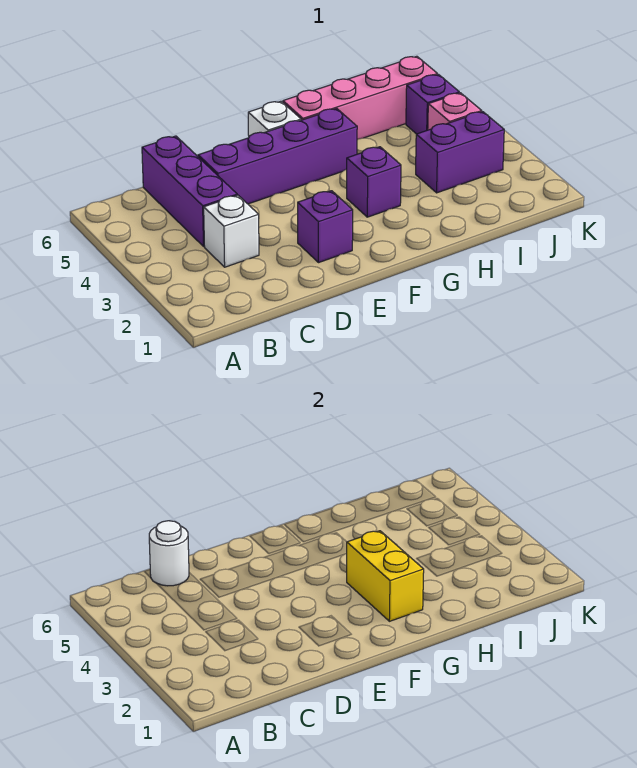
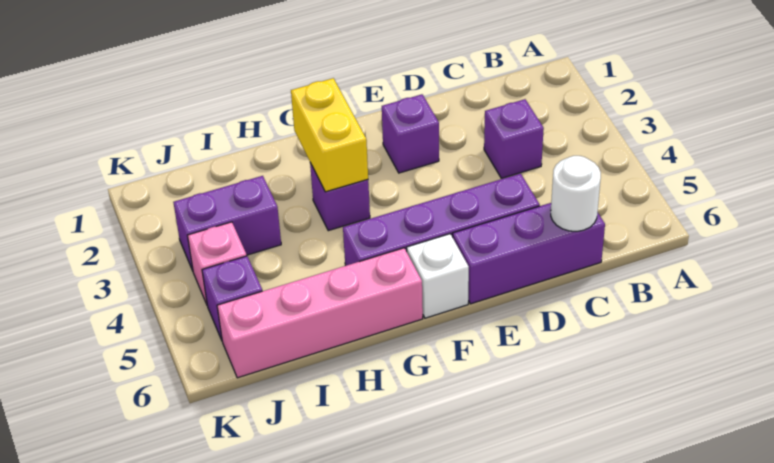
white brick C3 level 1 -> purple brick C3 level 1
purple brick C4:C6 level 1 -> purple brick C6:E6 level 1

